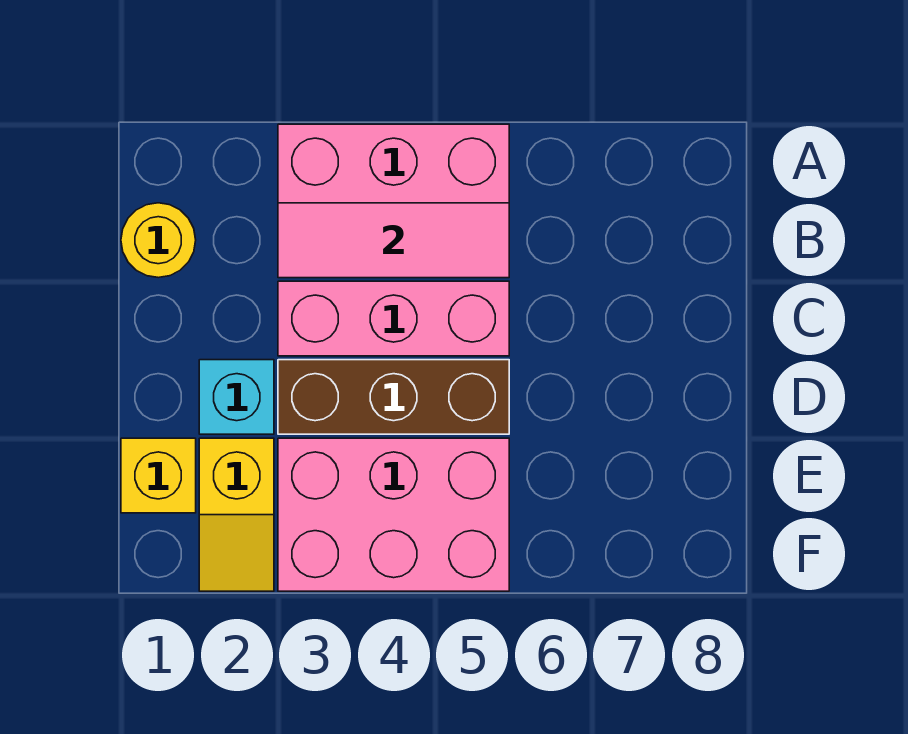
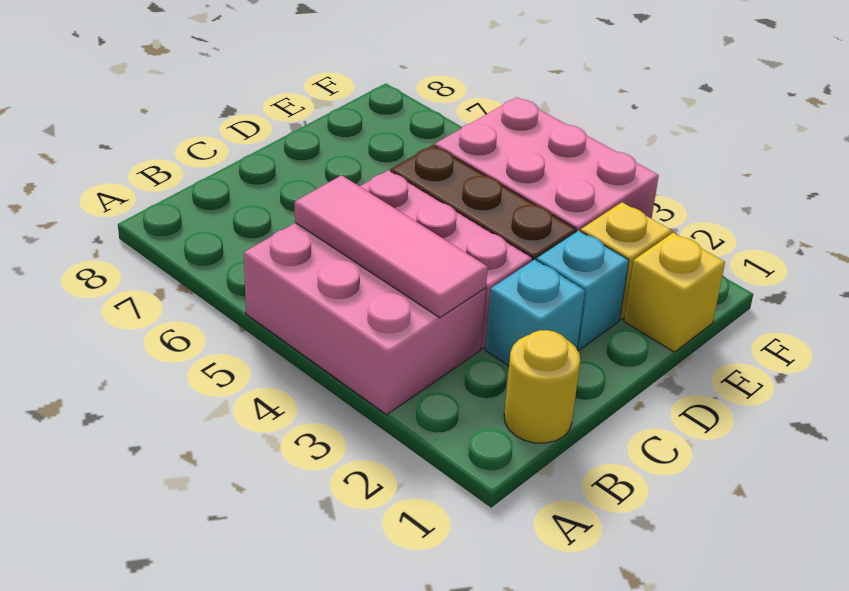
none -> cyan brick C2 level 1

